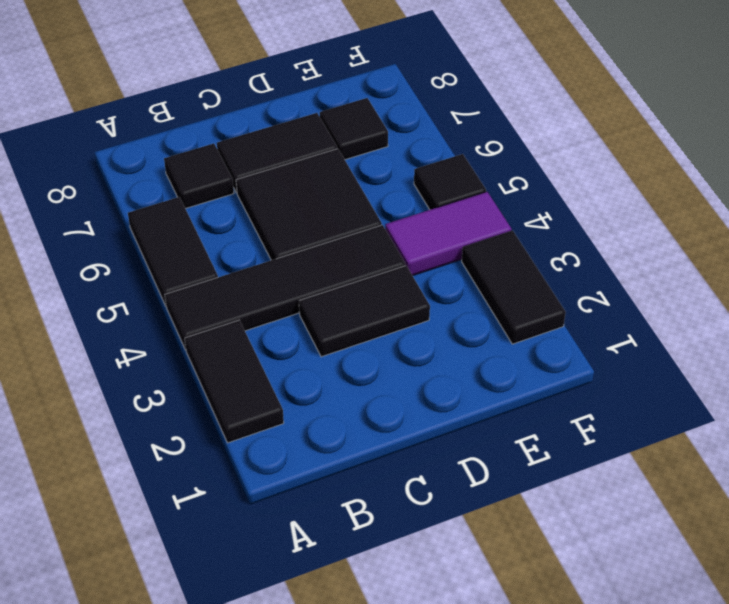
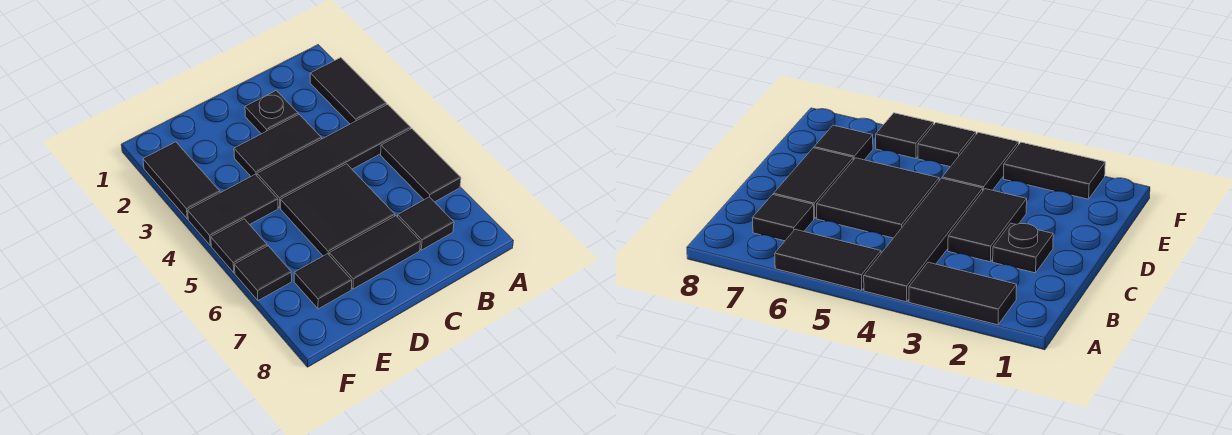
none -> black plate C2 level 1
purple tile E4:F4 level 1 -> black tile E4:F4 level 1
none -> black tile F6 level 1

